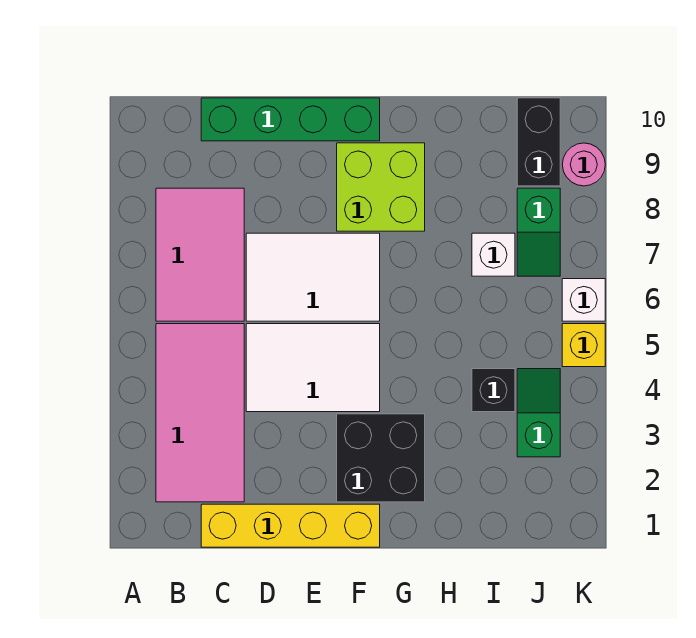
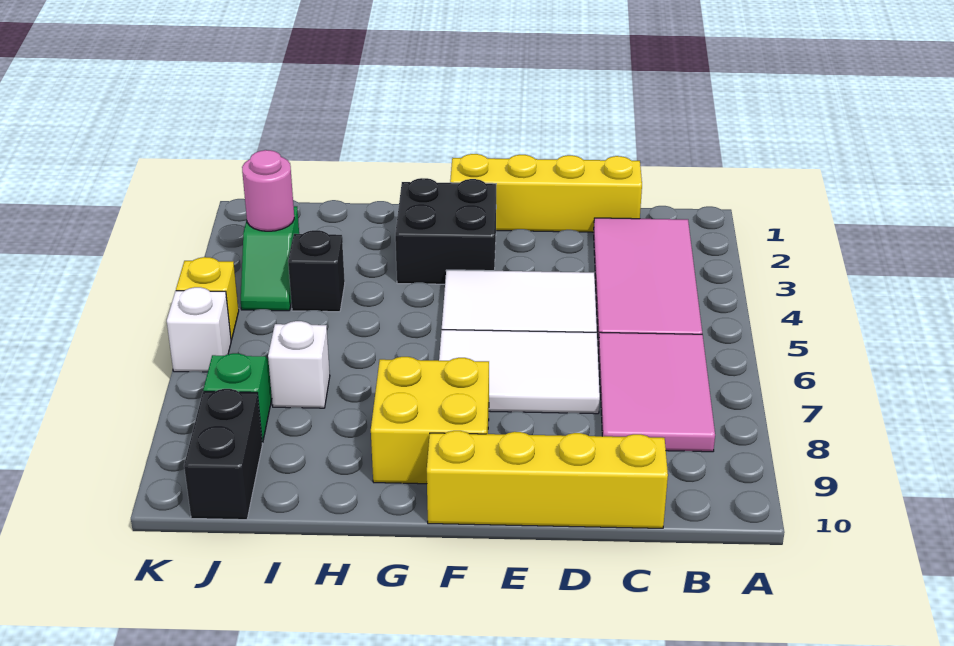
green brick C10:F10 level 1 -> yellow brick C10:F10 level 1
lime brick F8:G9 level 1 -> yellow brick F8:G9 level 1
pink round brick K9 level 1 -> pink round brick J3 level 2

